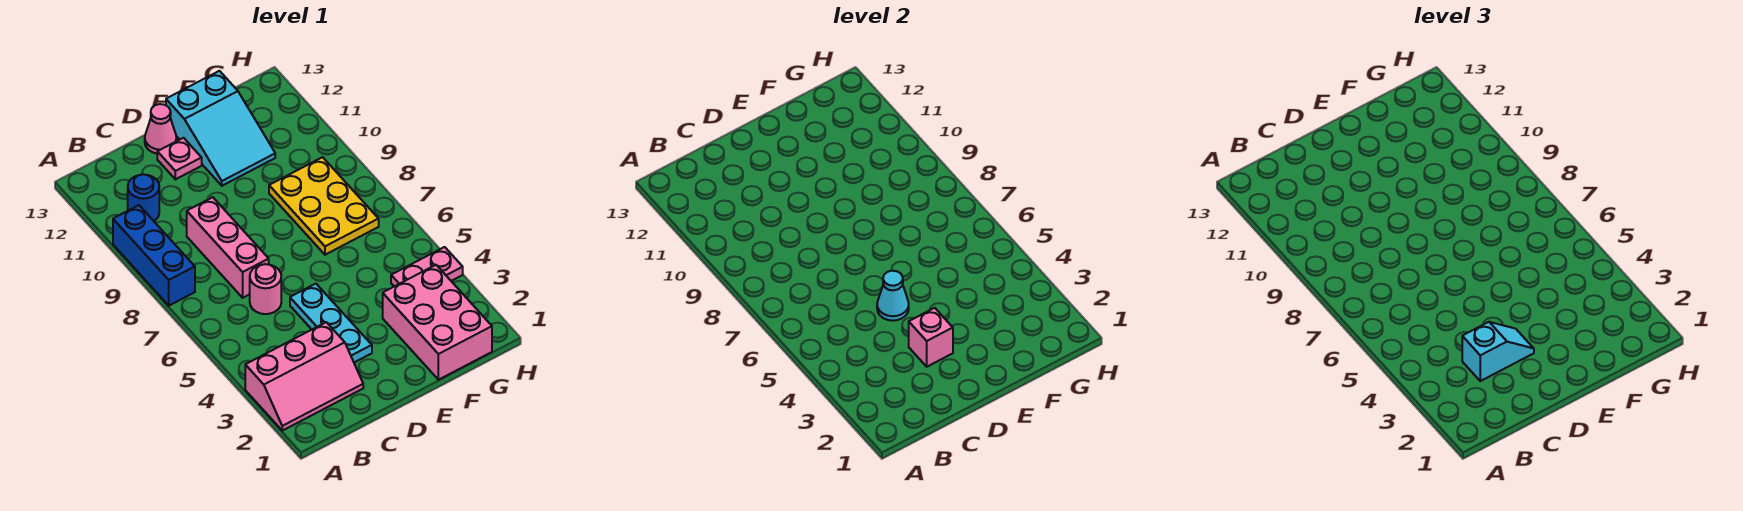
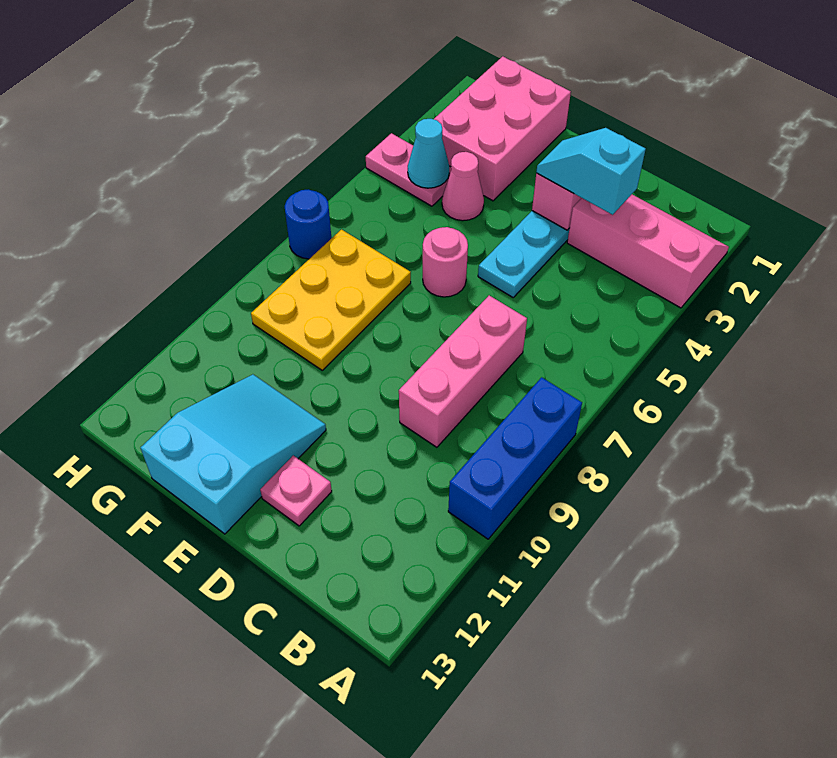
blue round brick B11 level 1 -> blue round brick H7 level 1
pink round brick C6 level 1 -> pink round brick E6 level 1
cyan cone D5 level 2 -> cyan cone G4 level 2
pink cone D13 level 1 -> pink cone F4 level 1

